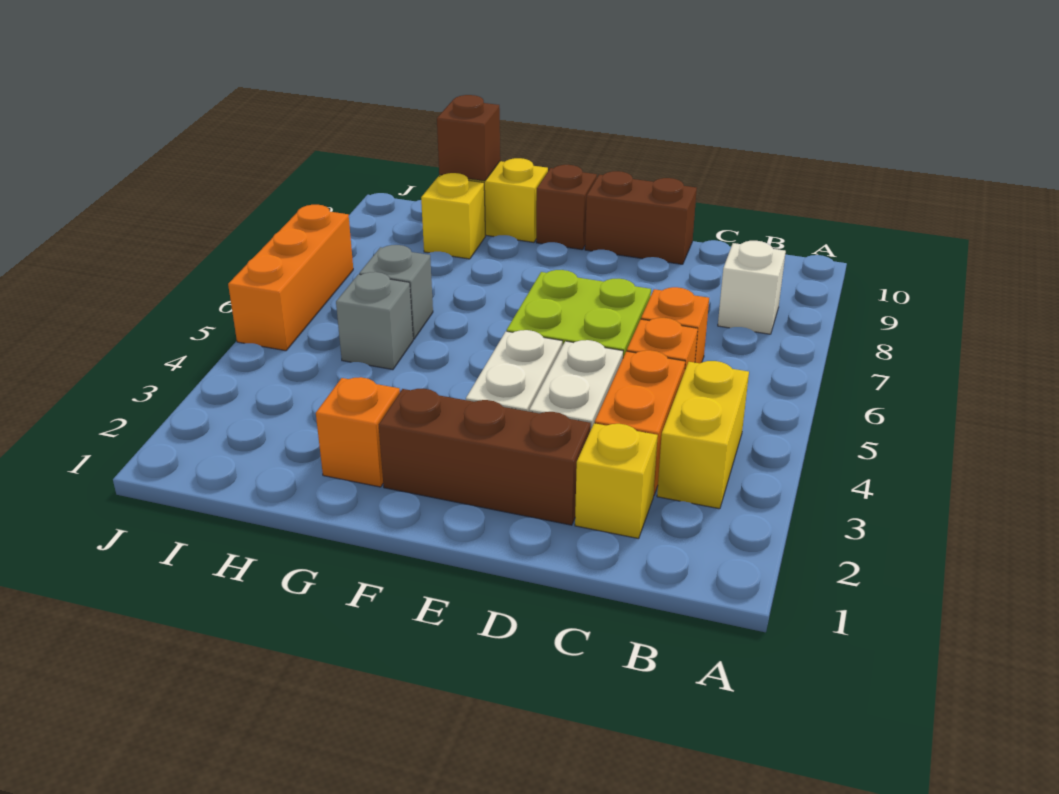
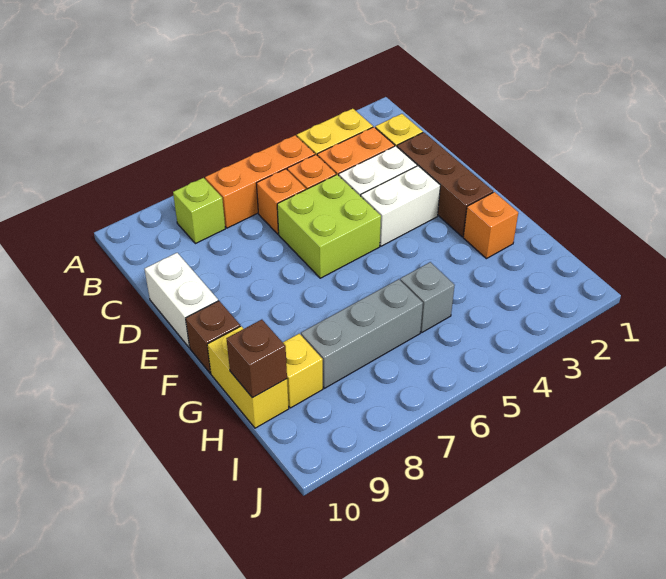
white brick B8 level 1 -> lime brick B8 level 1
brown brick D10:E10 level 1 -> white brick D10:E10 level 1
grey brick H6 level 1 -> grey brick H6:H8 level 1
orange brick J5:J7 level 1 -> orange brick B5:B7 level 1

